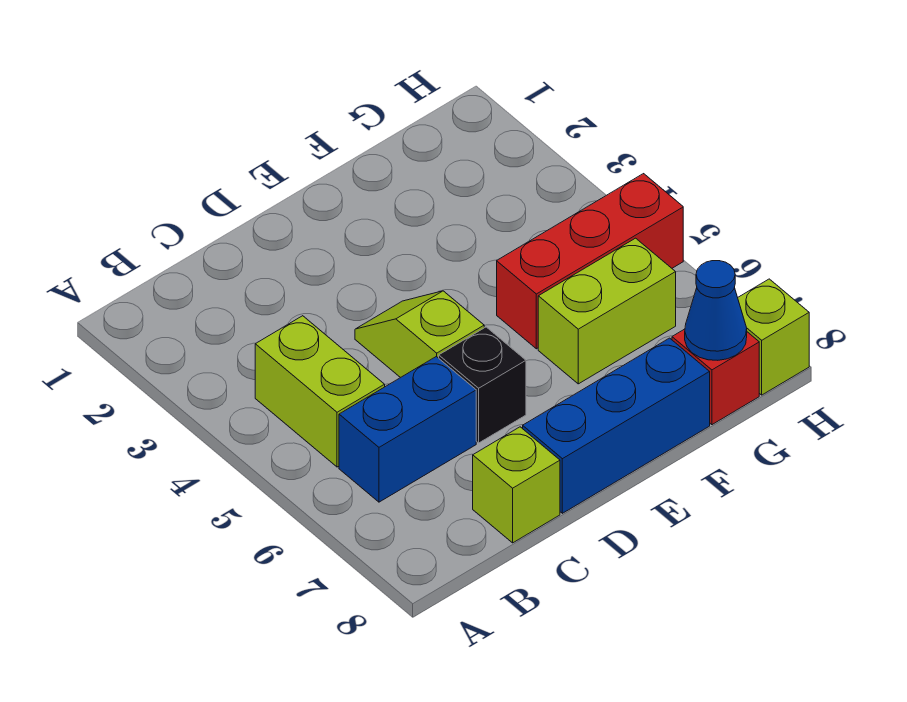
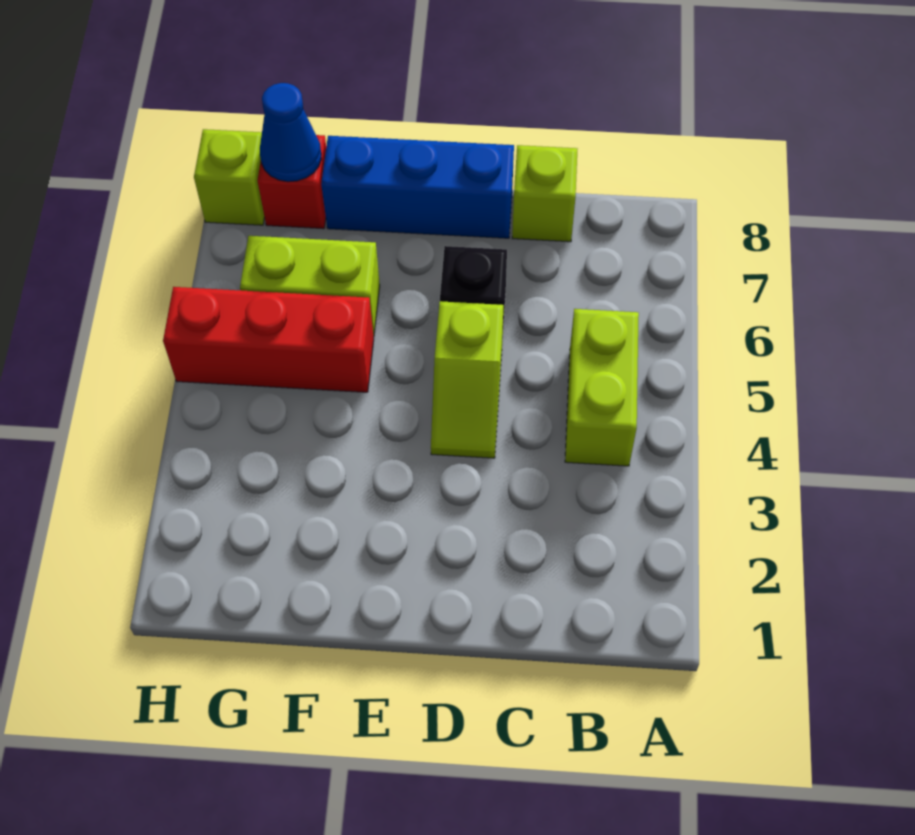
blue brick B6:C6 level 1 -> none

